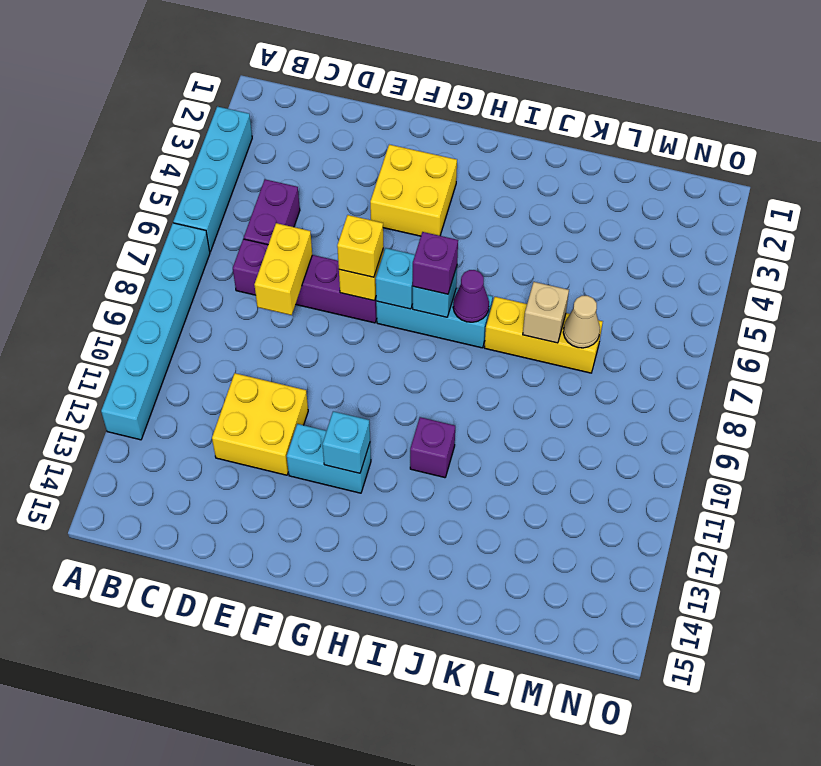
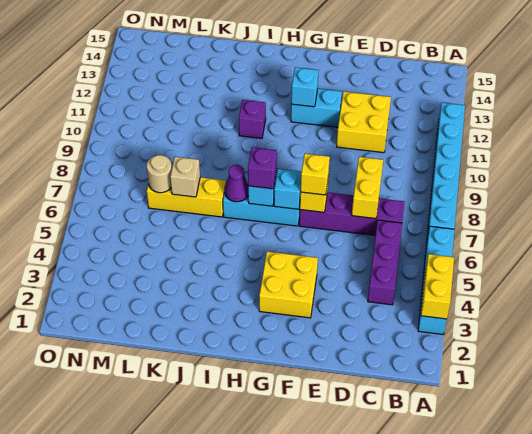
none -> yellow brick A3:A4 level 2
purple brick C5:C6 level 1 -> purple brick C4:C6 level 1
tan cone L7 level 2 -> tan round brick L7 level 2

